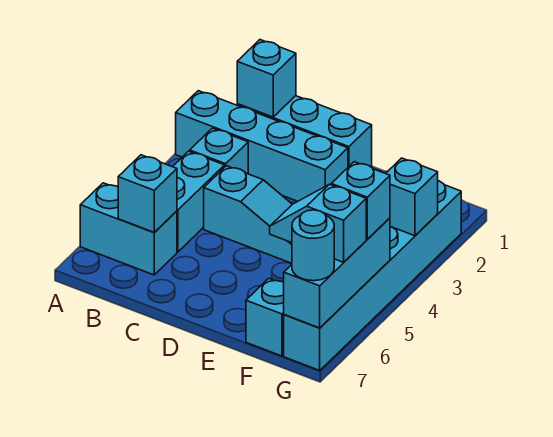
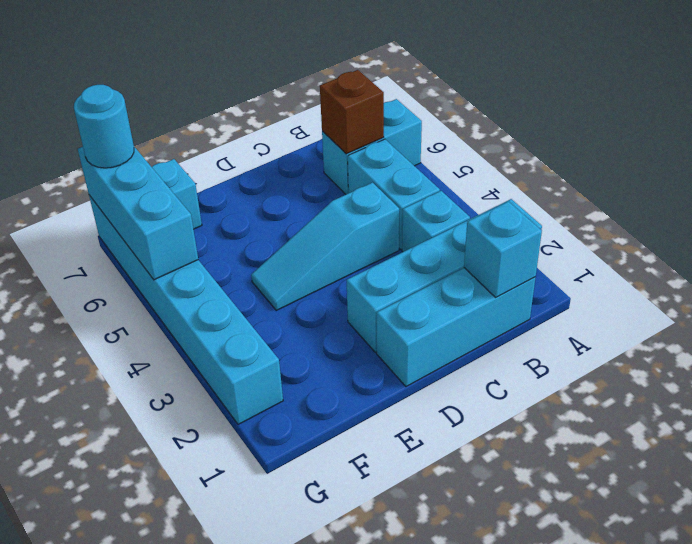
cyan brick B6 level 2 -> brown brick B6 level 2
cyan slope F6:G6 level 3 top G -> none
cyan brick G3 level 2 -> none
cyan brick G5 level 3 -> none

